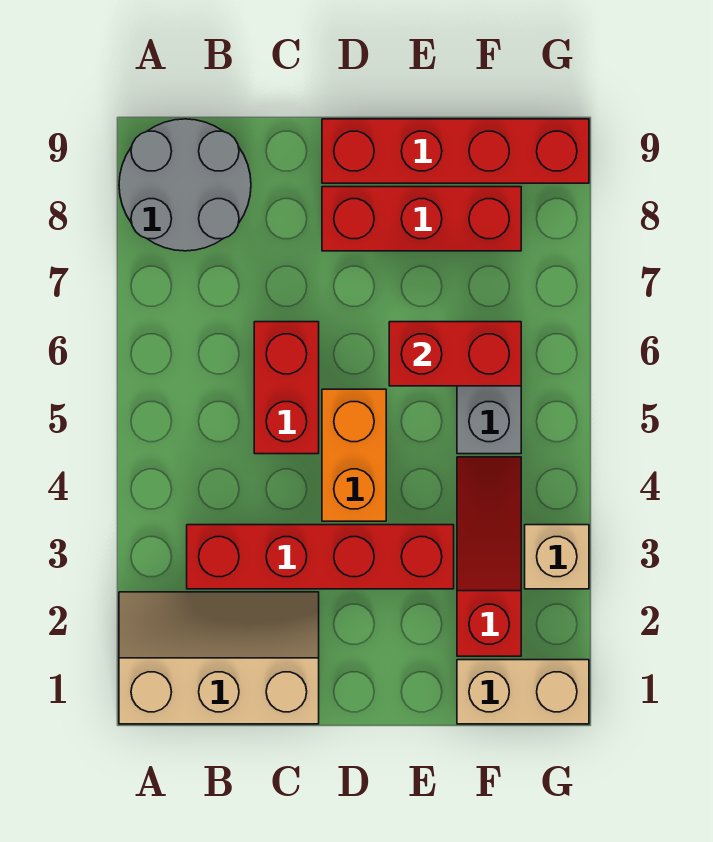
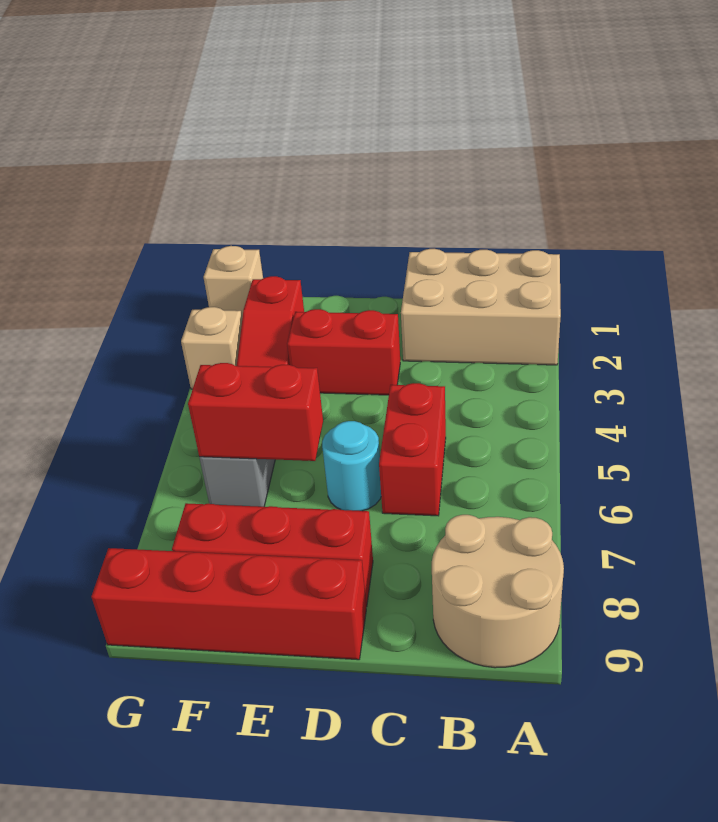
tan slope A1:C2 level 1 top 1 -> tan brick A1:C2 level 1
grey round brick A8:B9 level 1 -> tan round brick A8:B9 level 1
red brick B3:E3 level 1 -> red brick D3:E3 level 1
orange brick D4:D5 level 1 -> none
none -> cyan round brick D6 level 1
tan brick F1:G1 level 1 -> tan brick G1 level 1

